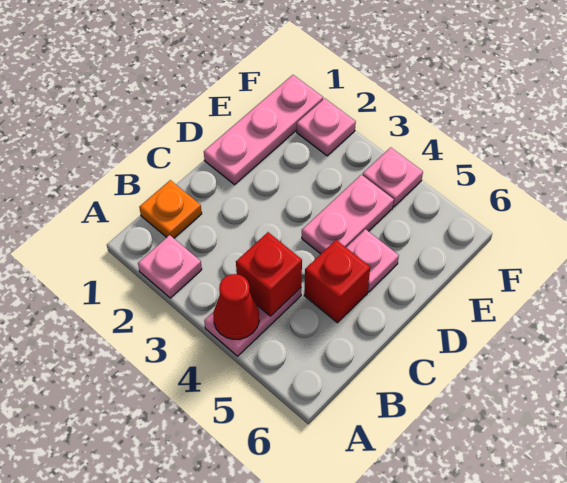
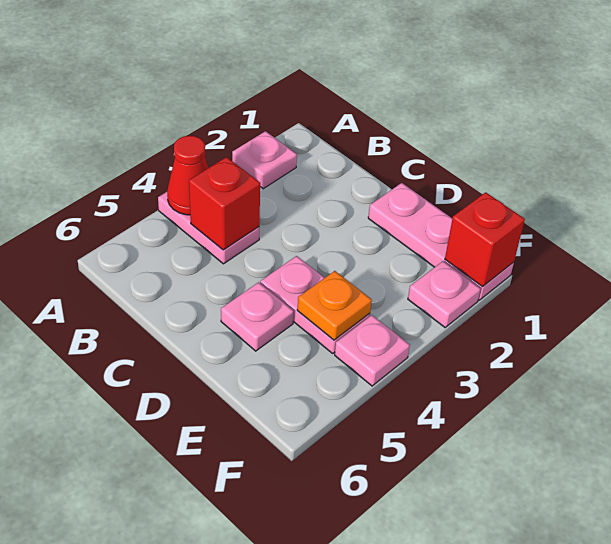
orange plate B1 level 1 -> orange plate E4 level 2
red brick C5 level 1 -> red brick F1 level 2

